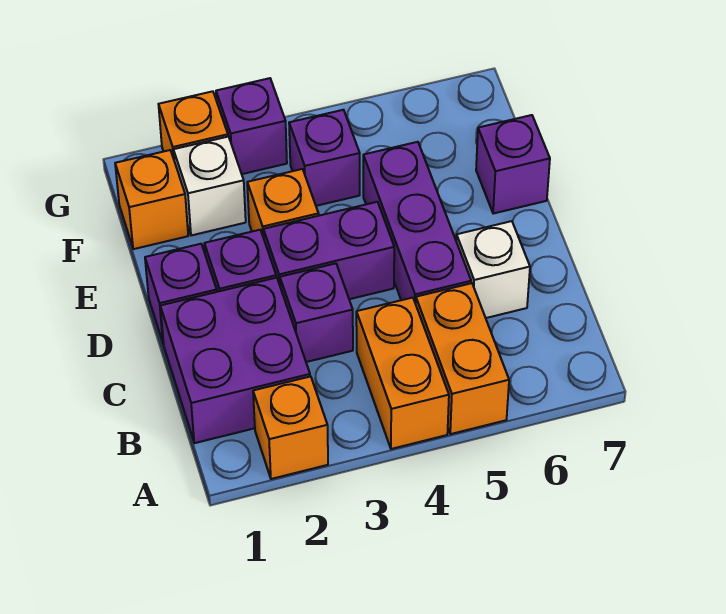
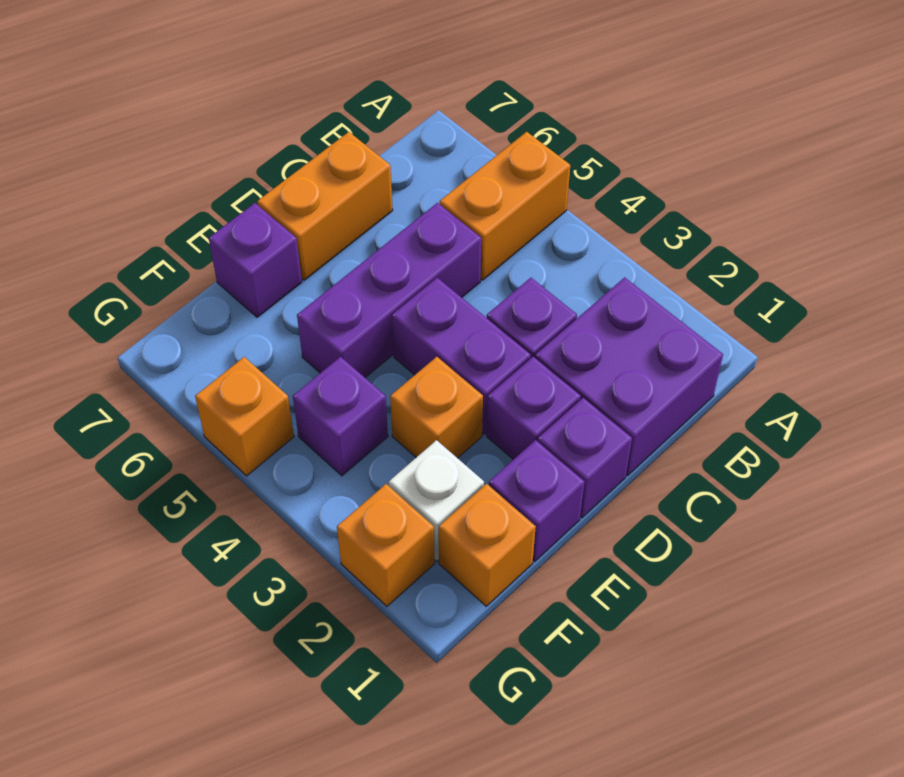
orange brick A2 level 1 -> orange brick G5 level 1
orange brick A4:B4 level 1 -> orange brick C7:D7 level 1
white brick C6 level 1 -> none
purple brick G3 level 1 -> purple brick E1 level 1

